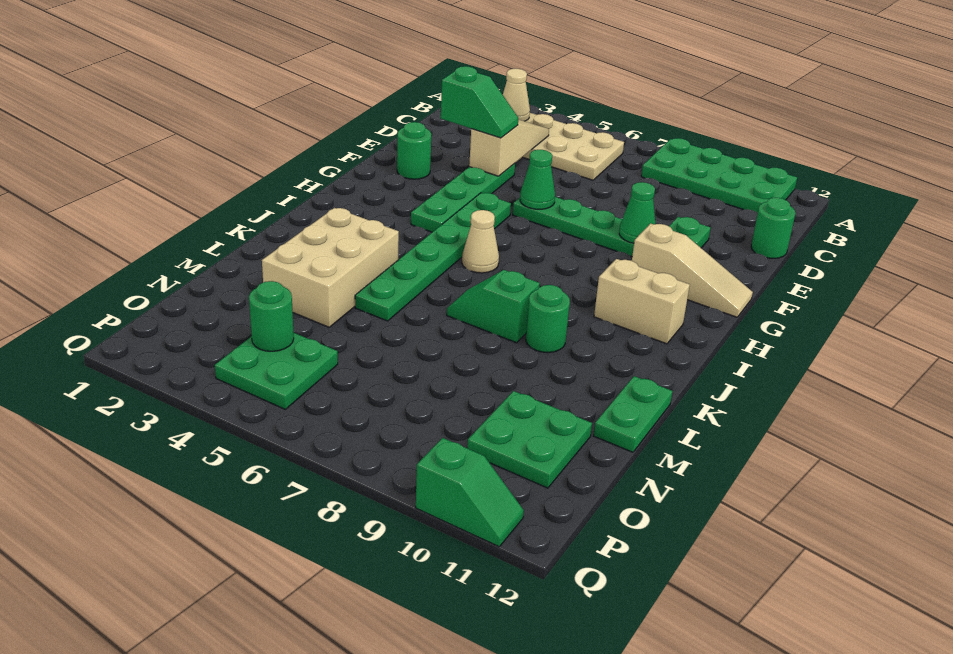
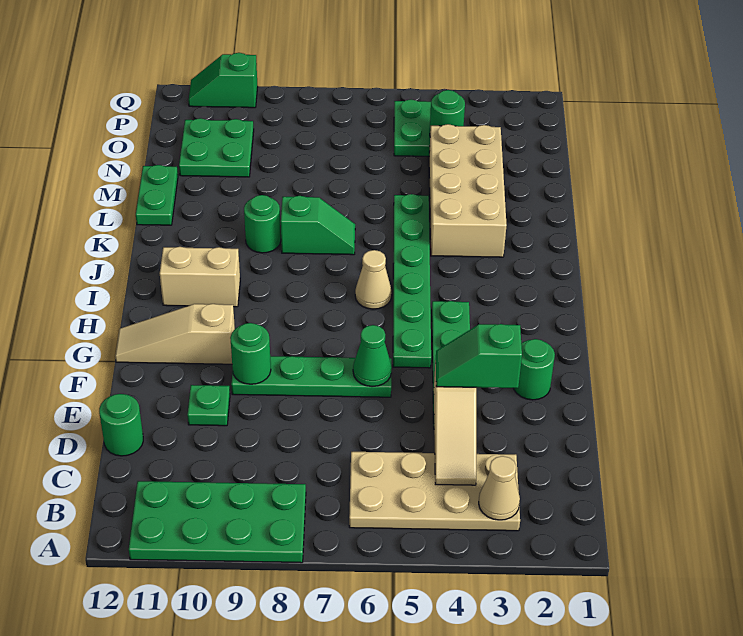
green cone F9 level 2 -> green round brick F9 level 2
tan brick K3:M4 level 1 -> tan brick K3:N4 level 1

